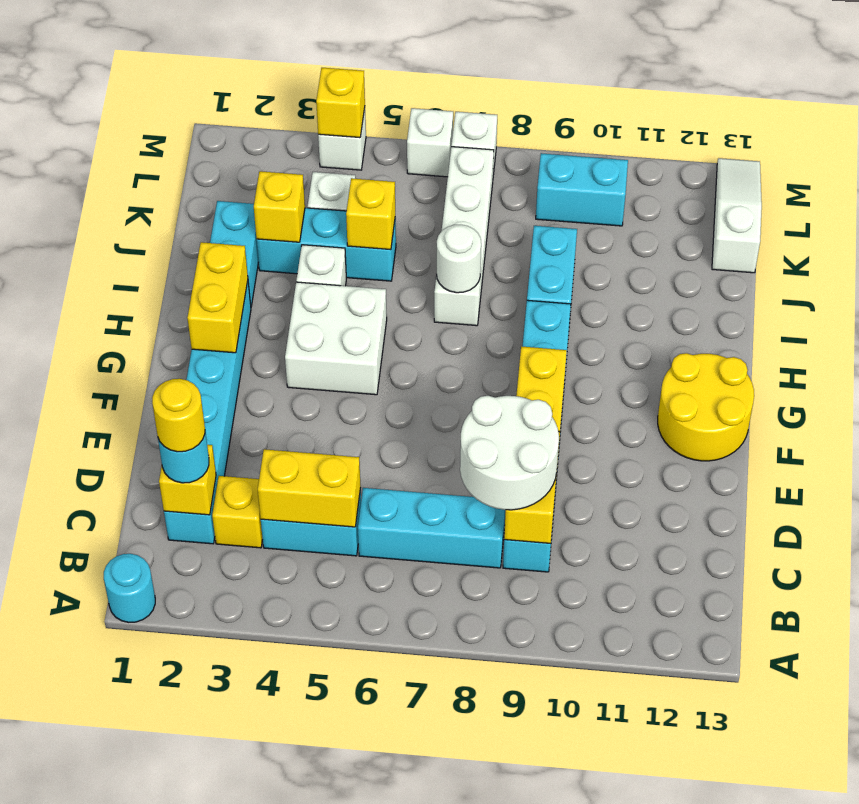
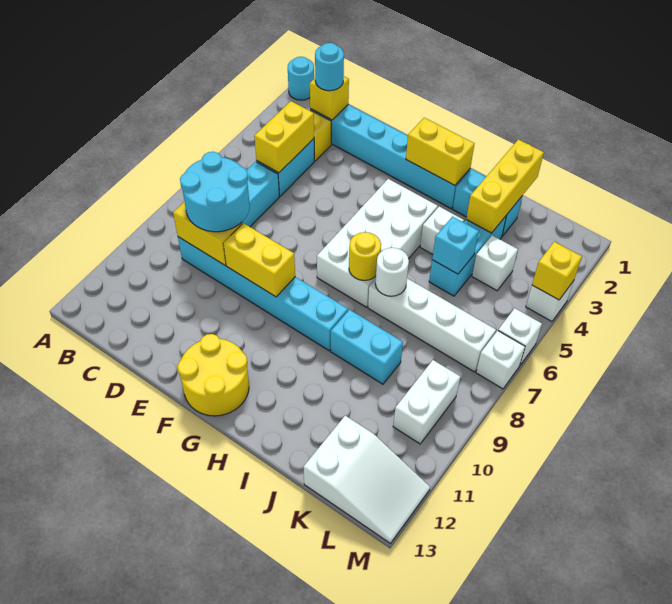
yellow round brick C2 level 4 -> yellow round brick H7 level 2
white round brick C8:D9 level 3 -> cyan round brick C8:D9 level 3
white brick G4:H5 level 1 -> white brick G4:H7 level 1
yellow brick J3 level 2 -> yellow brick J1:J3 level 2
yellow brick J5 level 2 -> cyan brick J5 level 2
white slope K13:M13 level 1 top K -> white slope K12:M13 level 1 top K
cyan brick L9:L10 level 1 -> white brick L9:L10 level 1

